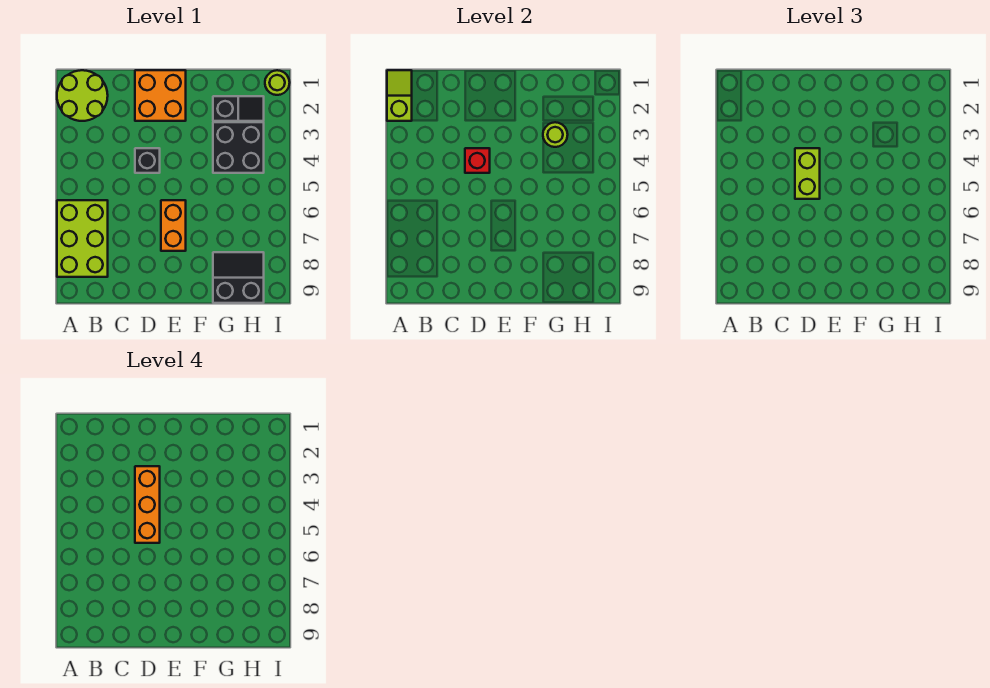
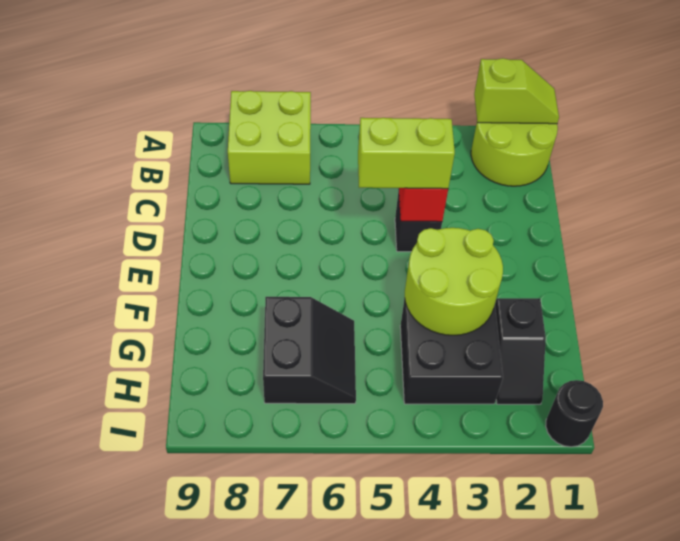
lime brick A6:B8 level 1 -> lime brick A7:B8 level 1
orange brick D1:E2 level 1 -> none
orange brick D3:D5 level 4 -> none
orange brick E6:E7 level 1 -> none
lime round brick G3 level 2 -> lime round brick F3:G4 level 2
black slope G8:H9 level 1 top 9 -> black slope G6:H7 level 1 top 7
lime round brick I1 level 1 -> black round brick I1 level 1

